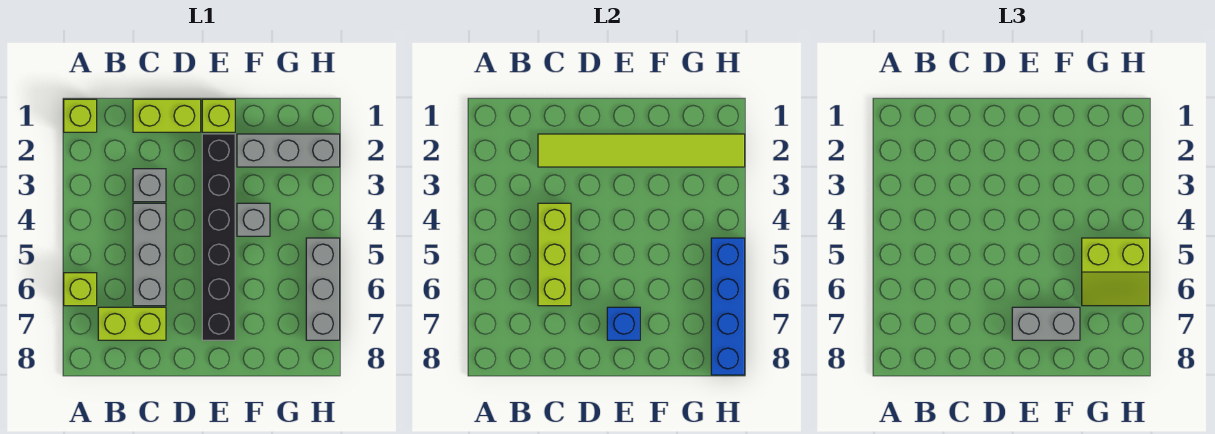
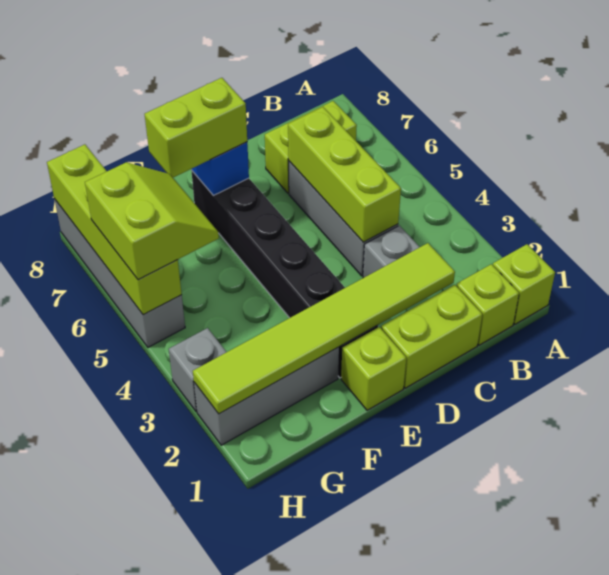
lime brick A6 level 1 -> lime brick B1 level 1
grey brick E7:F7 level 3 -> lime brick E7:F7 level 3
grey brick F4 level 1 -> grey brick H3 level 1
lime slope G5:H6 level 3 top 5 -> lime slope G5:H6 level 3 top H
grey brick H5:H7 level 1 -> grey brick H5:H8 level 1
blue brick H5:H8 level 2 -> lime brick H5:H8 level 2

